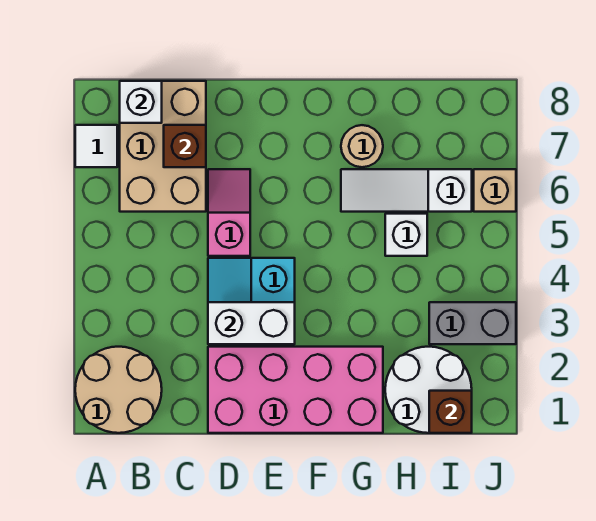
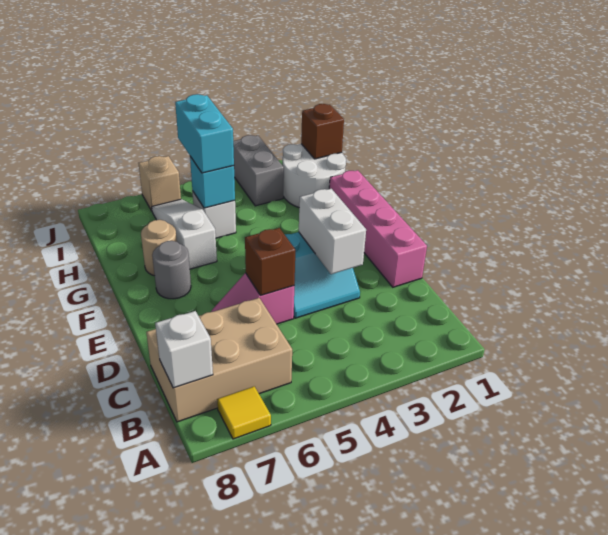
tan round brick A1:B2 level 1 -> none
white tile A7 level 1 -> yellow tile A7 level 1
brown brick C7 level 2 -> brown brick D5 level 2
pink brick D1:G2 level 1 -> pink brick D1:G1 level 1
none -> grey round brick F7 level 1
white slope G6:I6 level 1 top I -> white slope G6:I6 level 1 top G
none -> cyan brick H5 level 2
none -> cyan brick H5:I5 level 3

